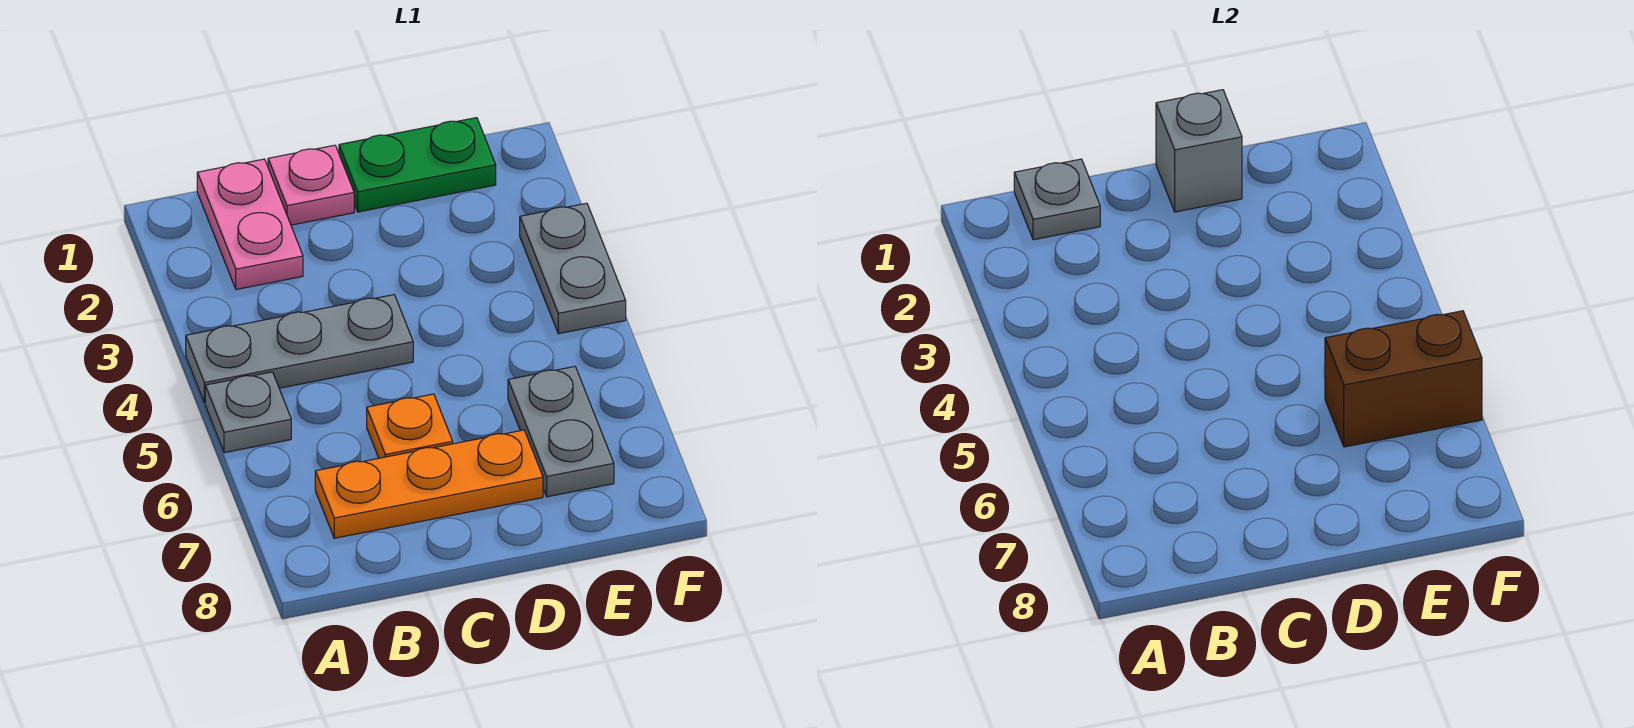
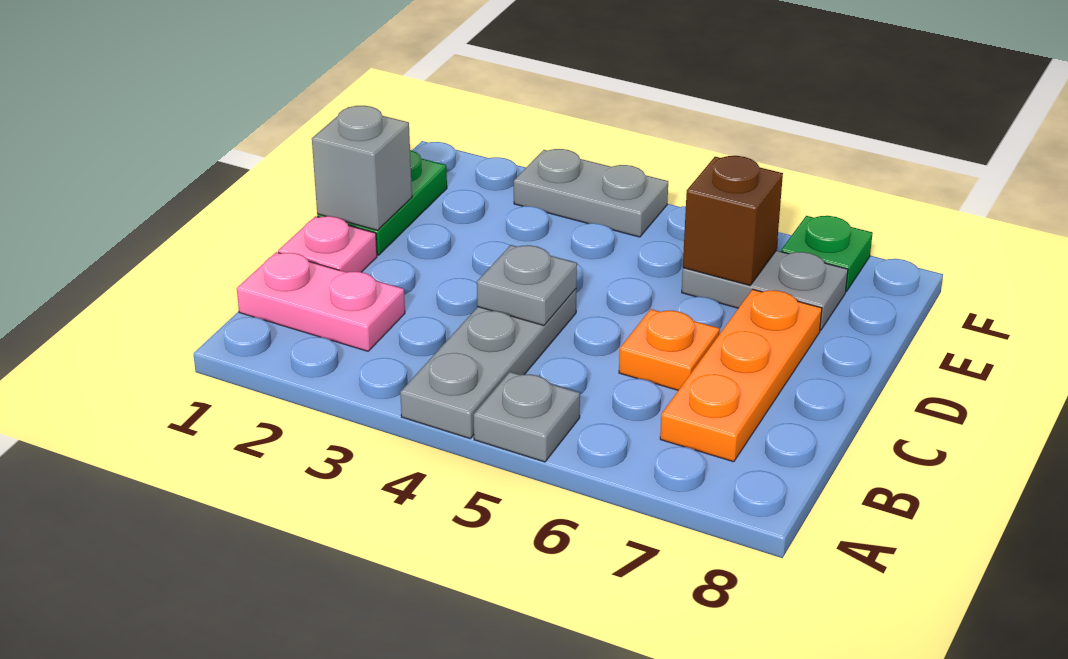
grey plate B1 level 2 -> grey plate C4 level 2
brown brick E6:F6 level 2 -> brown brick E6 level 2
none -> green plate F7 level 1

